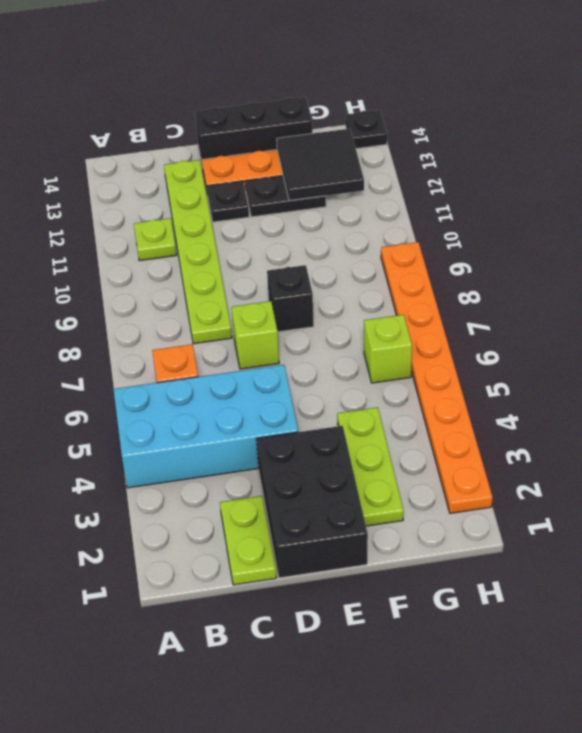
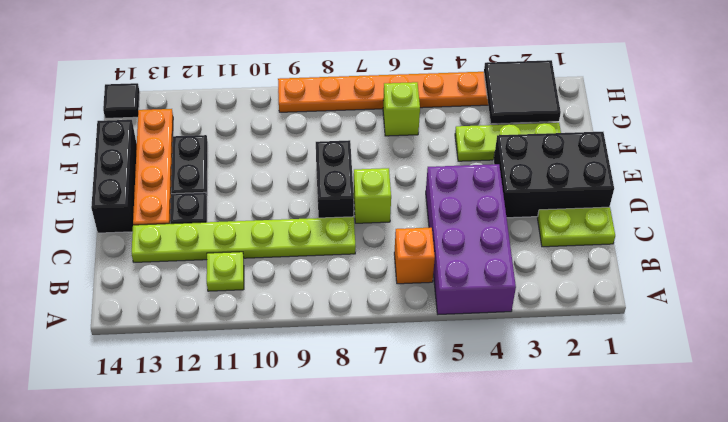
cyan brick A4:D5 level 1 -> purple brick A4:D5 level 1
black brick E8 level 1 -> black brick D8:E8 level 1
black tile F12:G13 level 2 -> black tile G2:H3 level 2
black plate H14 level 1 -> black tile H14 level 1

